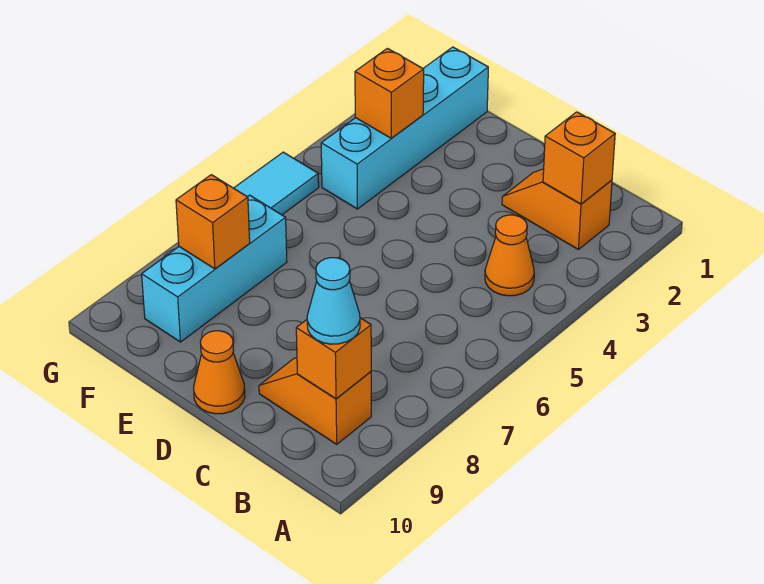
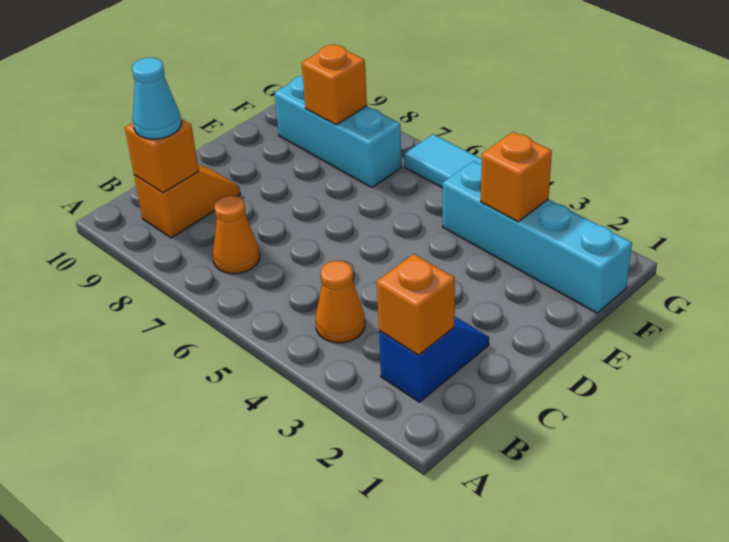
orange slope B2:C2 level 1 top B -> blue slope B2:C2 level 1 top B
orange cone D10 level 1 -> orange cone B7 level 1

